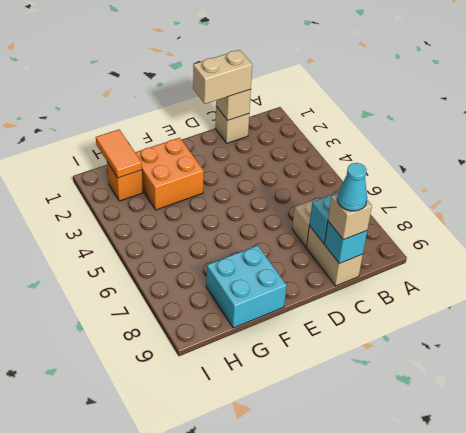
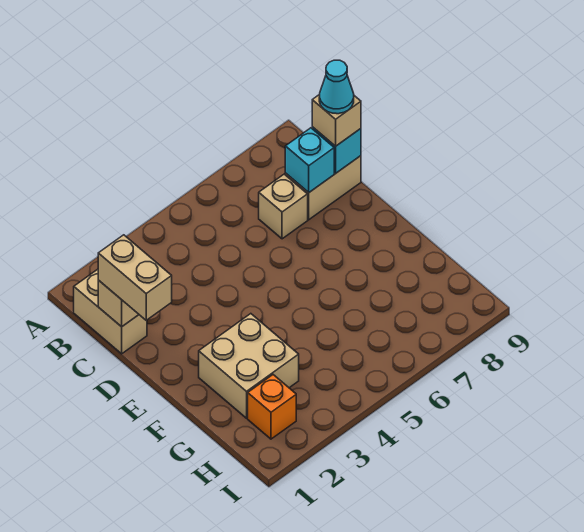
tan brick C1 level 1 -> tan brick B1:C1 level 1
orange brick F2:G3 level 1 -> tan brick F2:G3 level 1
cyan brick F8:G9 level 1 -> none
orange tile H1:H2 level 2 -> none

